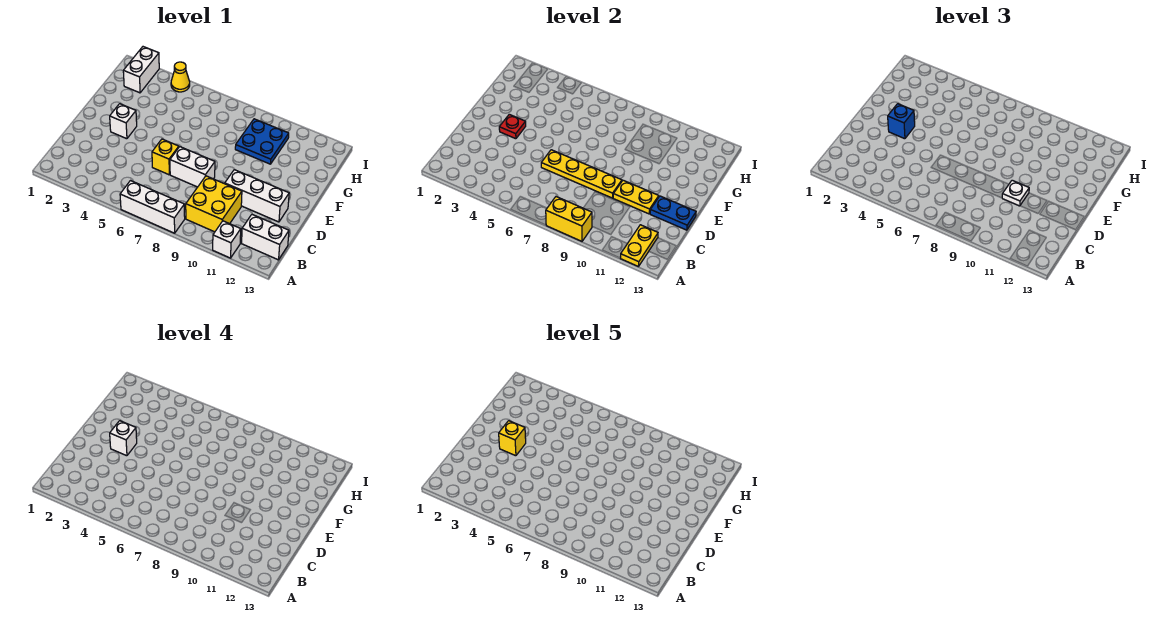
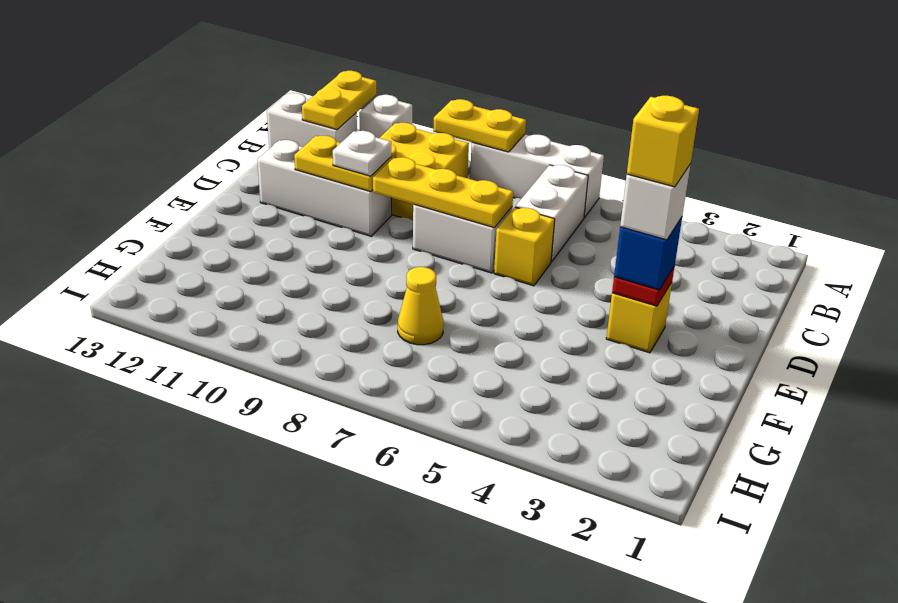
yellow brick A8:A9 level 2 -> yellow plate A8:A9 level 2
yellow plate D6:D9 level 2 -> yellow plate D7:D9 level 2
blue plate D12:D13 level 2 -> none
white brick E3 level 1 -> yellow brick E3 level 1
blue plate G9:H10 level 1 -> none
white brick H2:I2 level 1 -> white brick B6:C6 level 1
yellow cone I4 level 1 -> yellow cone G7 level 1

